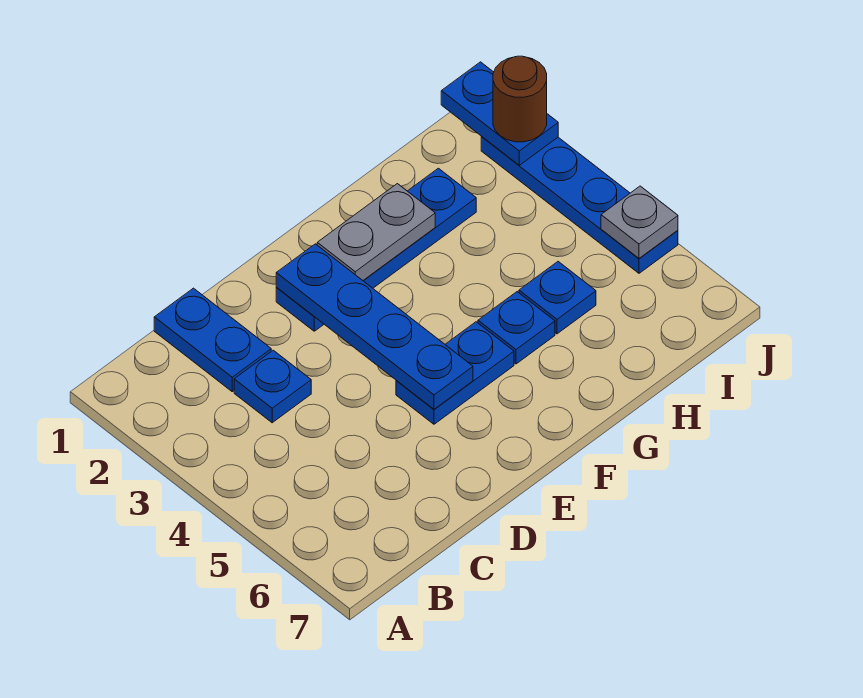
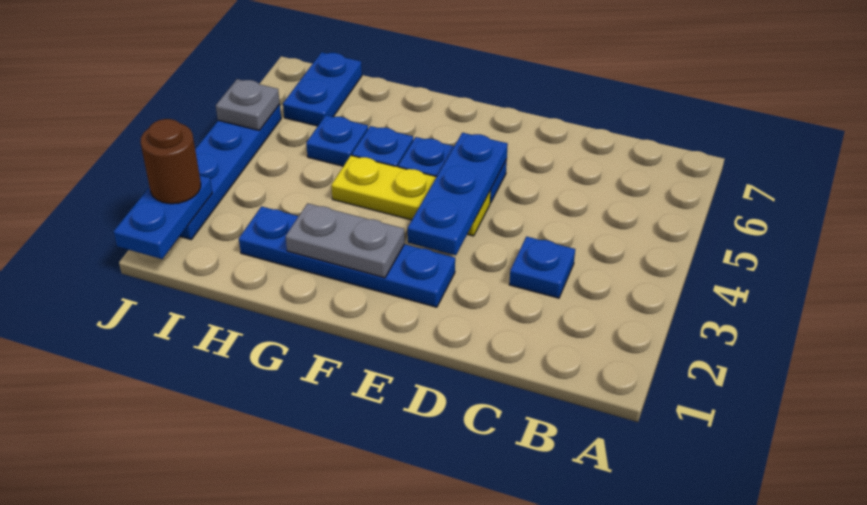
blue plate C1:C2 level 1 -> blue plate I6:I7 level 1
blue plate E2:E5 level 2 -> blue plate E3:E5 level 2
none -> yellow plate E4:G4 level 1

